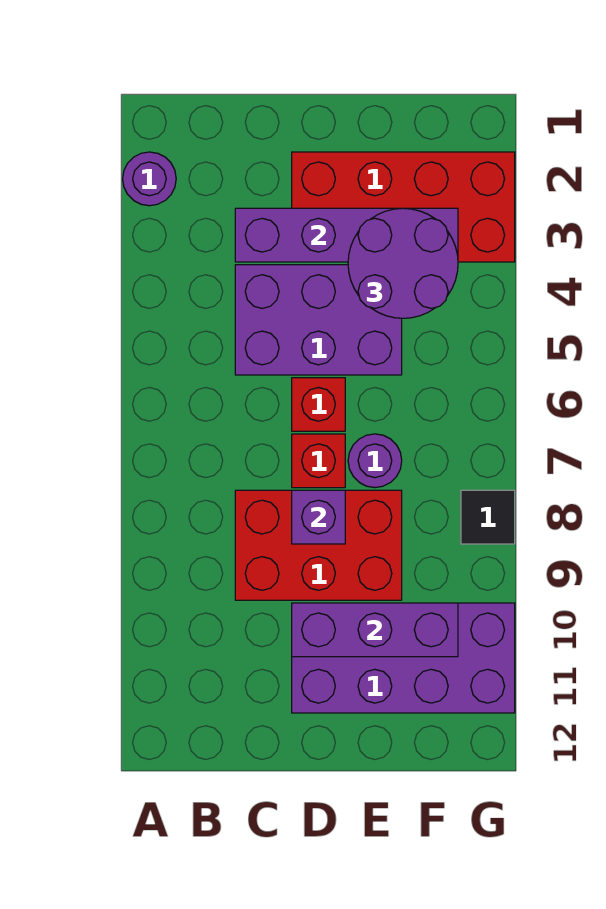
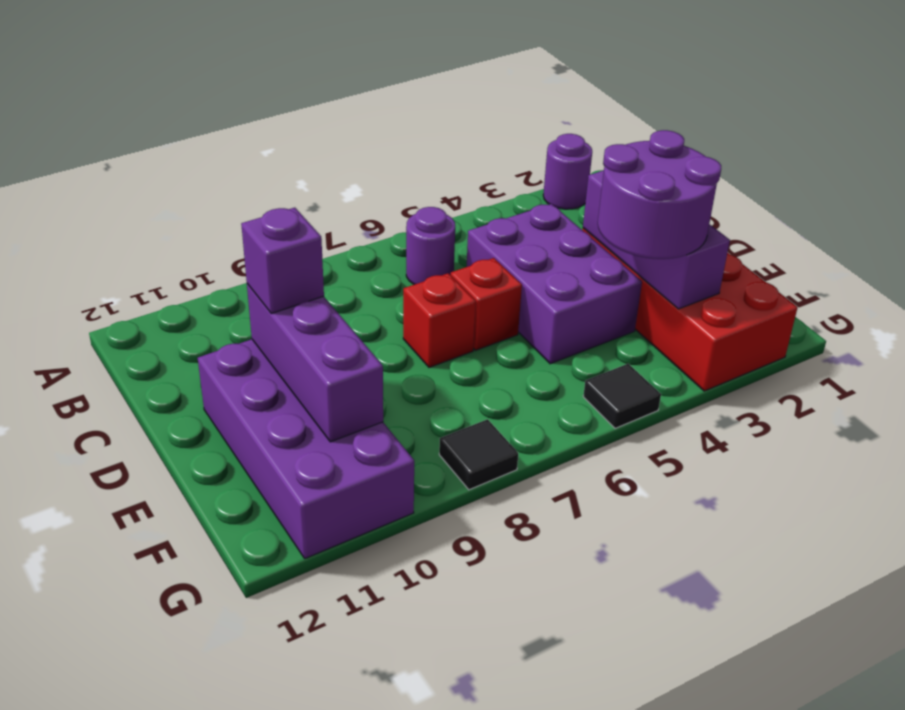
purple brick C3:F3 level 2 -> purple brick D3:F3 level 2
red brick C8:E9 level 1 -> none
purple brick D8 level 2 -> purple brick D10 level 3
purple round brick E7 level 1 -> purple round brick B6 level 1
none -> black tile G5 level 1

